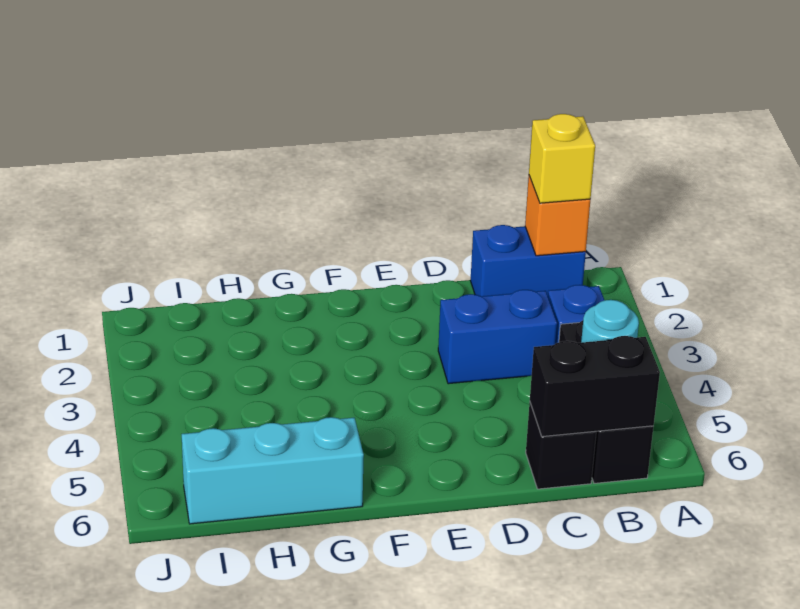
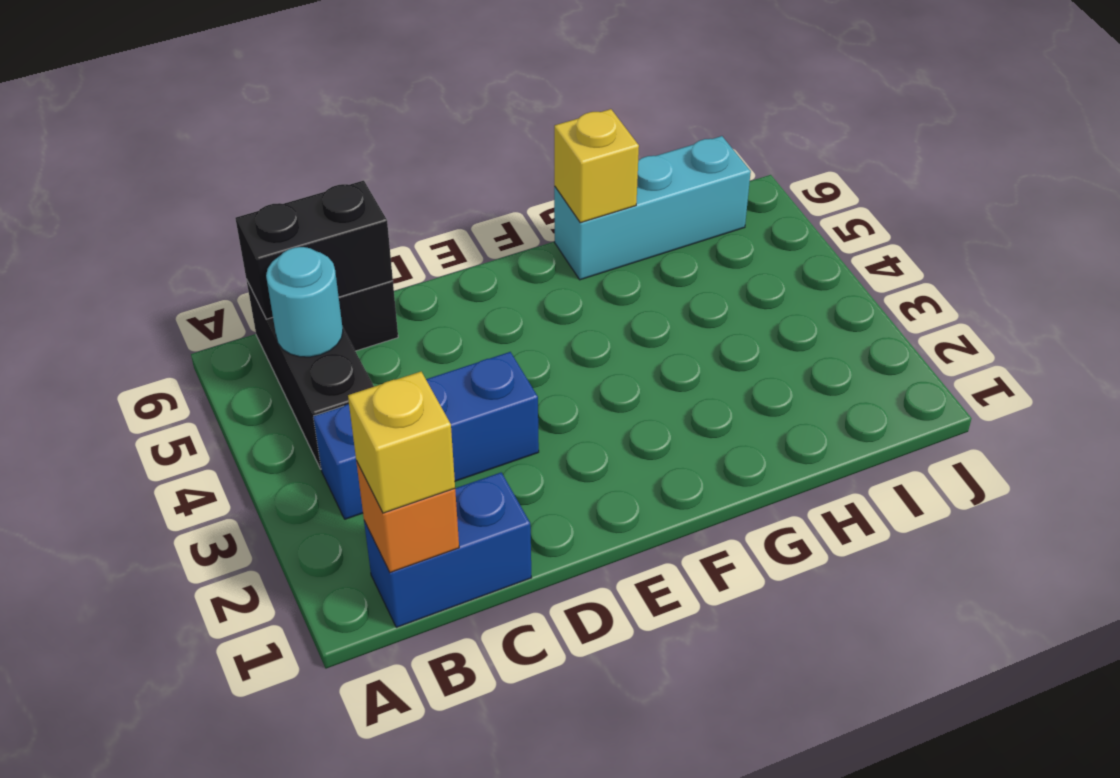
none -> yellow brick G6 level 2

